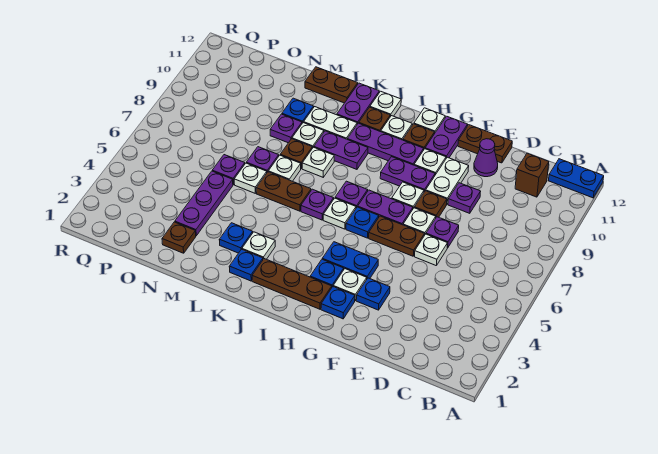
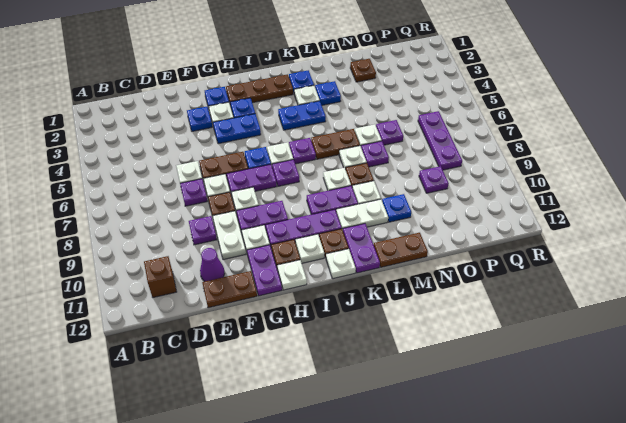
blue plate A12:B12 level 1 -> blue plate J4:K4 level 1
purple plate M9 level 1 -> purple plate O9 level 1
purple plate N3:N5 level 1 -> purple plate P6:P8 level 1

